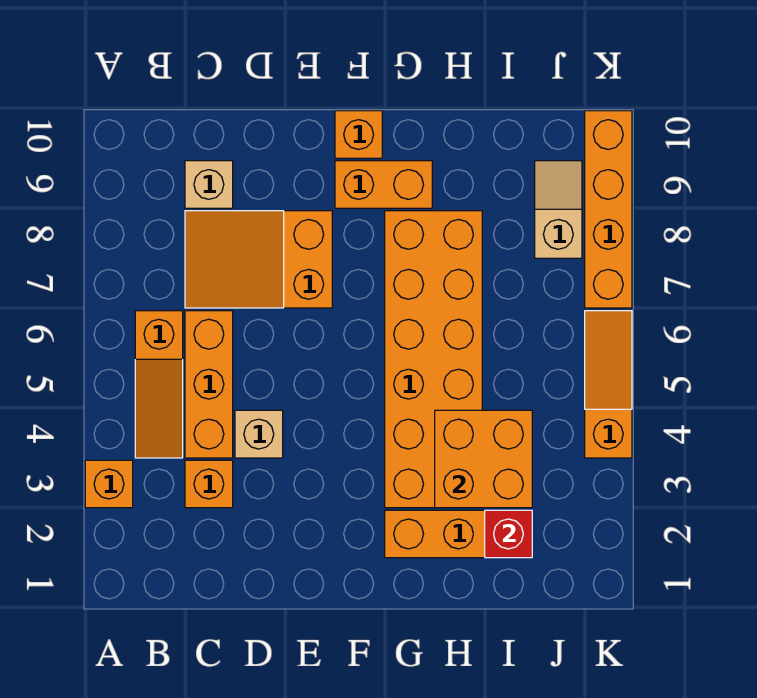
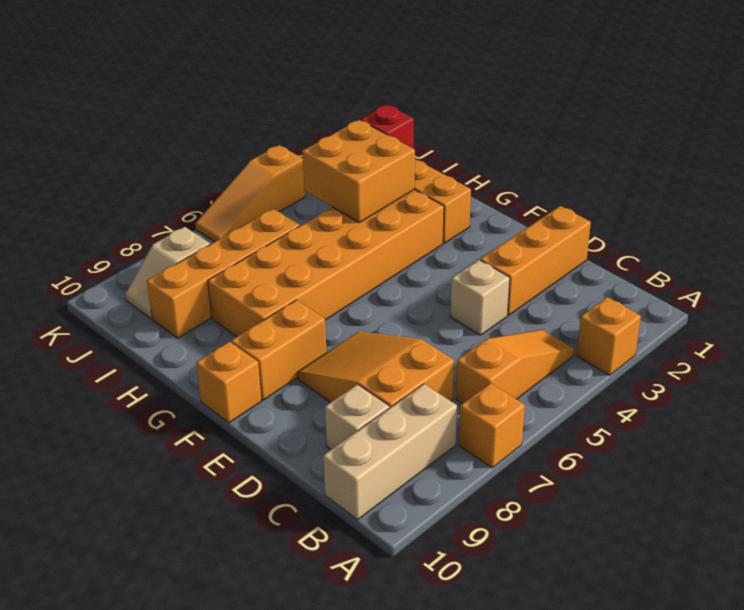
none -> tan brick B8:B10 level 1
orange brick C3 level 1 -> orange brick A7 level 1
orange brick C4:C6 level 1 -> orange brick D1:D3 level 1
orange slope C7:E8 level 1 top E -> orange slope C7:E8 level 1 top C
orange brick F9:G9 level 1 -> orange brick F8:F9 level 1
orange brick K7:K10 level 1 -> orange brick I6:I9 level 1

